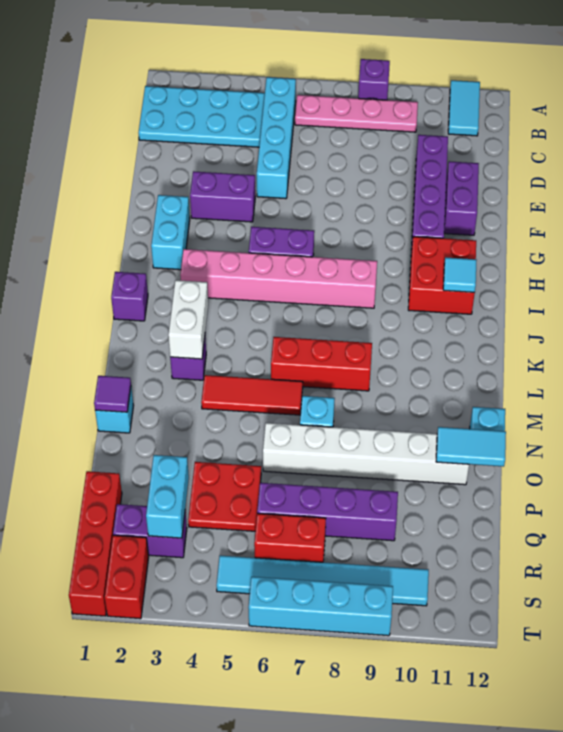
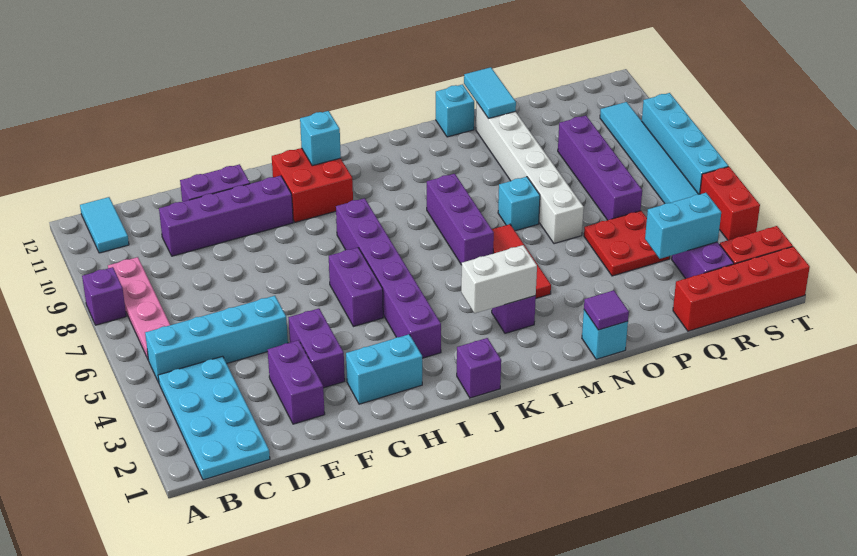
cyan tile A11:B11 level 1 -> cyan tile B11:B12 level 1
none -> purple brick E2:E3 level 1
pink brick I3:I8 level 1 -> purple brick I3:I8 level 1
cyan tile I11 level 2 -> cyan brick I11 level 2
red brick L6:L8 level 1 -> purple brick L6:L8 level 1
red brick R6:R7 level 1 -> red brick T4:T5 level 1

